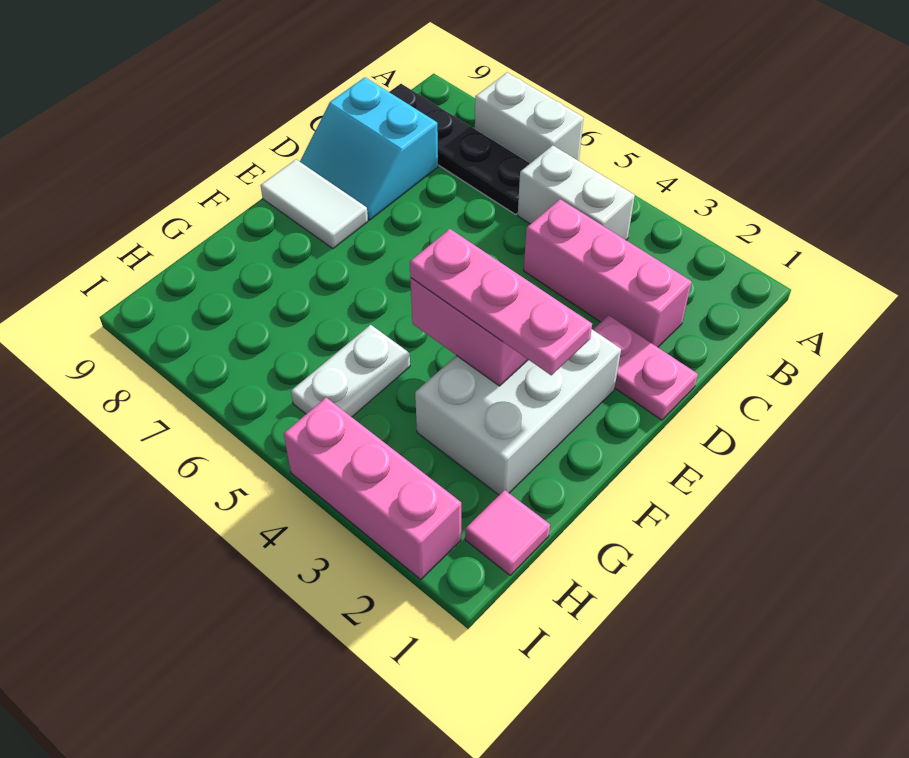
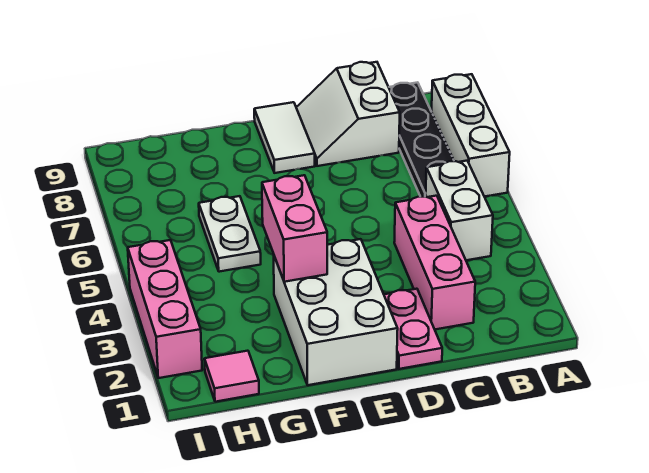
white brick A6:A7 level 1 -> white brick A6:A8 level 1
cyan slope C8:D9 level 1 top C -> white slope C8:D9 level 1 top C
white brick E2:G3 level 1 -> white brick E1:F3 level 1
pink plate F2:F4 level 3 -> none
white plate G5:H5 level 1 -> white plate G5:G6 level 1

